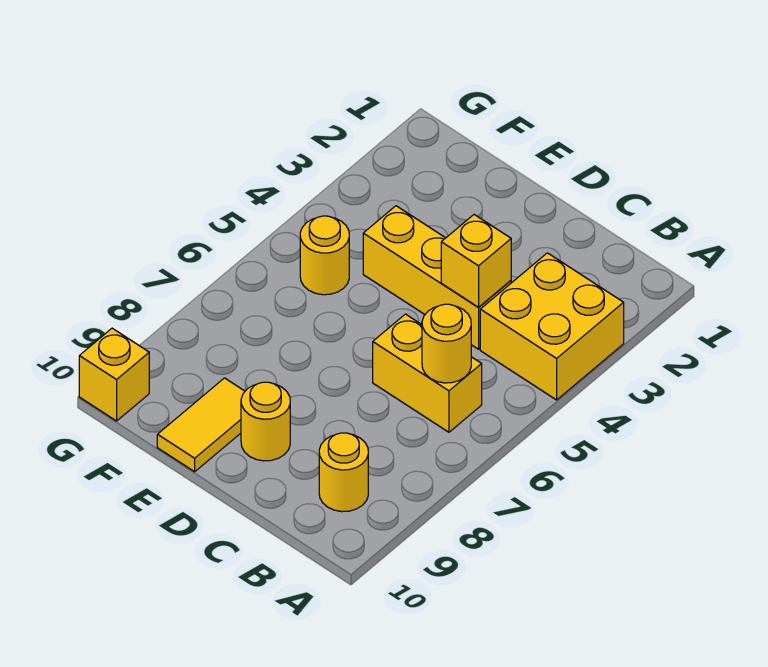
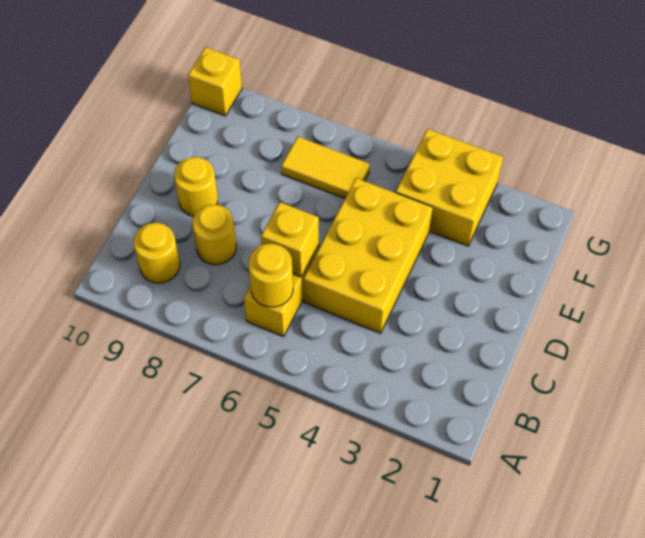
yellow brick A3:B4 level 1 -> yellow brick F3:G4 level 1
yellow brick C4:E4 level 1 -> yellow brick C4:E5 level 1
yellow brick C4 level 2 -> yellow brick C6 level 2
yellow tile E9:E10 level 1 -> yellow tile F6:F7 level 1
yellow round brick F5 level 1 -> yellow round brick C8 level 1

